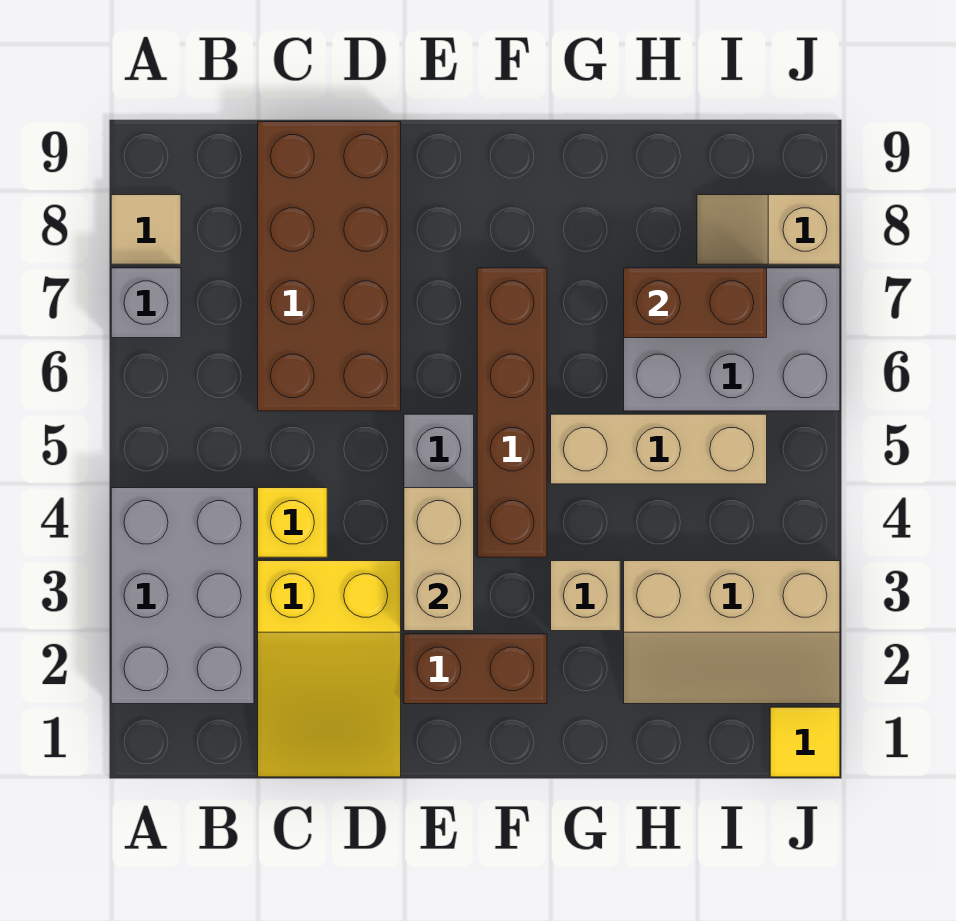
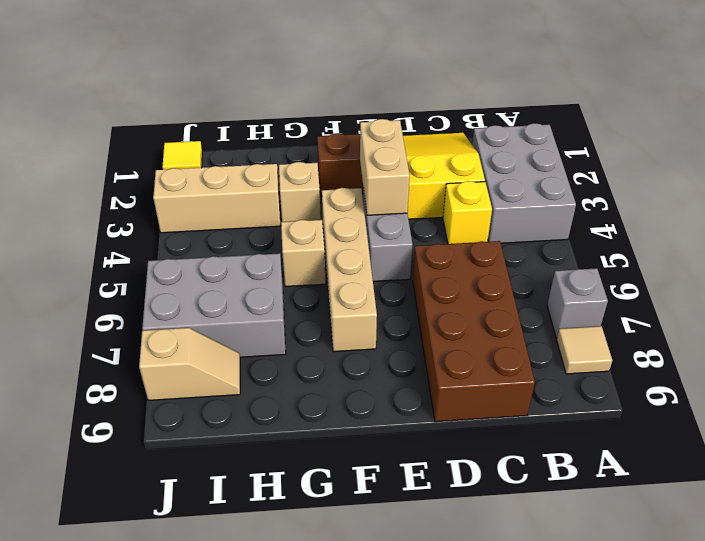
brown brick F4:F7 level 1 -> tan brick F4:F7 level 1
tan brick G5:I5 level 1 -> tan brick G5 level 1
brown brick H7:I7 level 2 -> none

